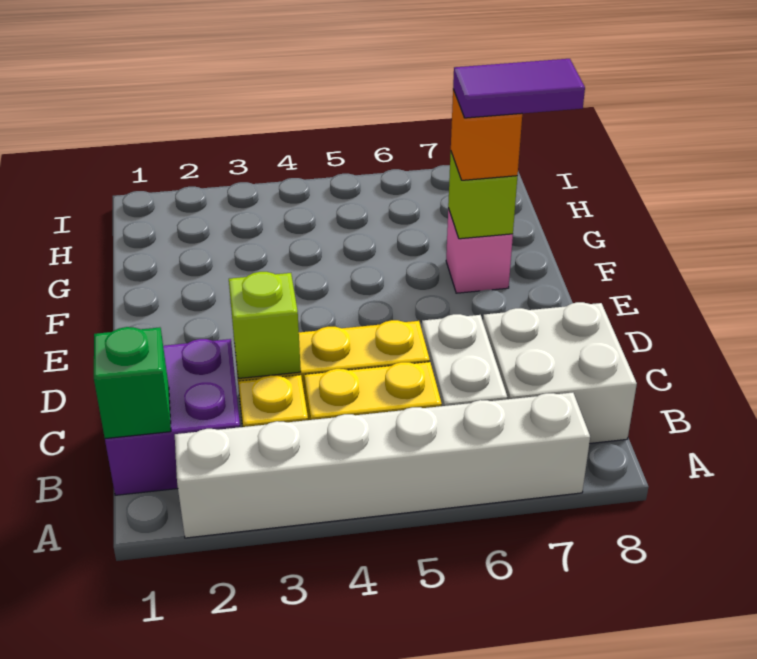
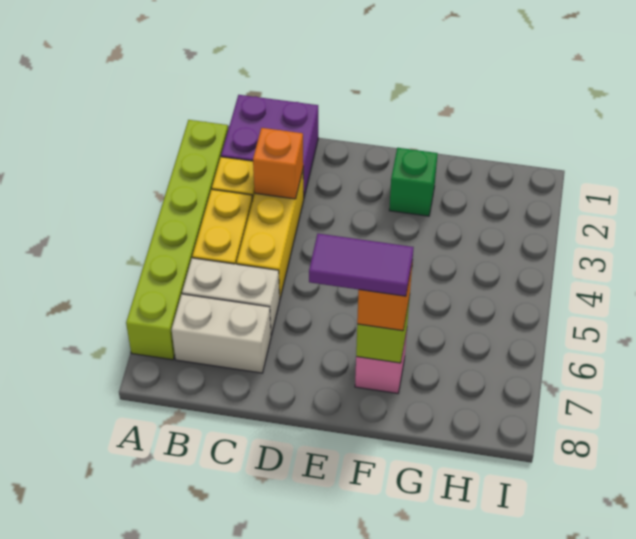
white brick A2:A7 level 1 -> lime brick A2:A7 level 1
green brick B1 level 2 -> green brick F2 level 1
white brick B7:C8 level 1 -> white brick B7:C7 level 1
lime brick C3 level 2 -> orange brick C3 level 2
purple tile F7:F8 level 4 -> purple tile E7:F7 level 4

